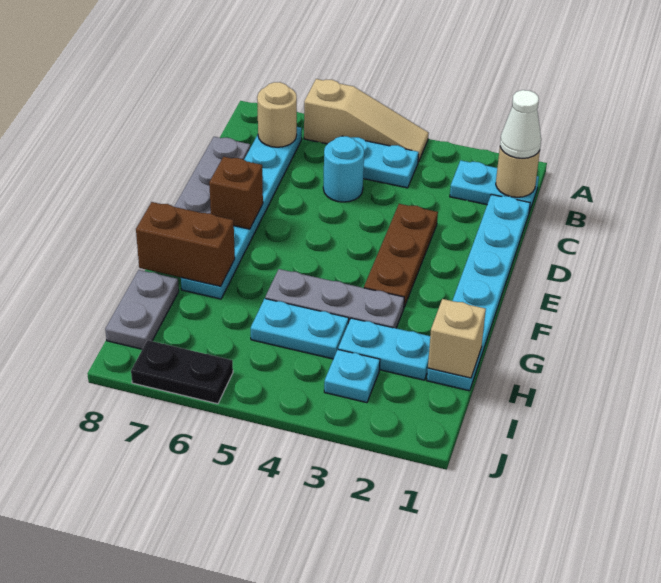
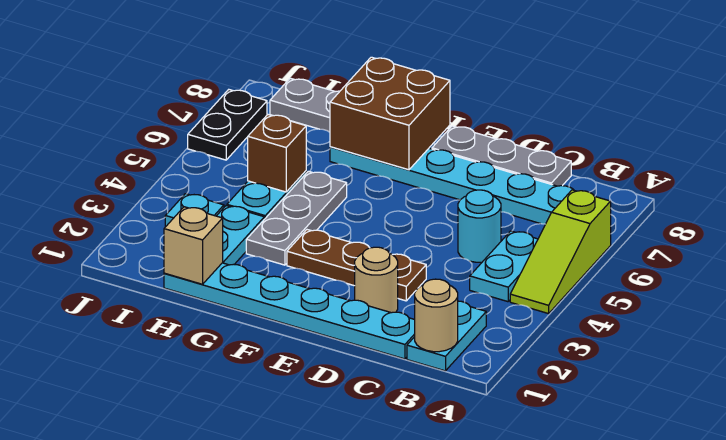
tan slope A4:A6 level 1 top 6 -> lime slope A4:A6 level 1 top 6
white cone B1 level 3 -> none
tan round brick B7 level 2 -> tan round brick D2 level 1
brown brick E7 level 2 -> brown brick H5 level 2
brown brick G7:G8 level 2 -> brown brick F7:G8 level 2

